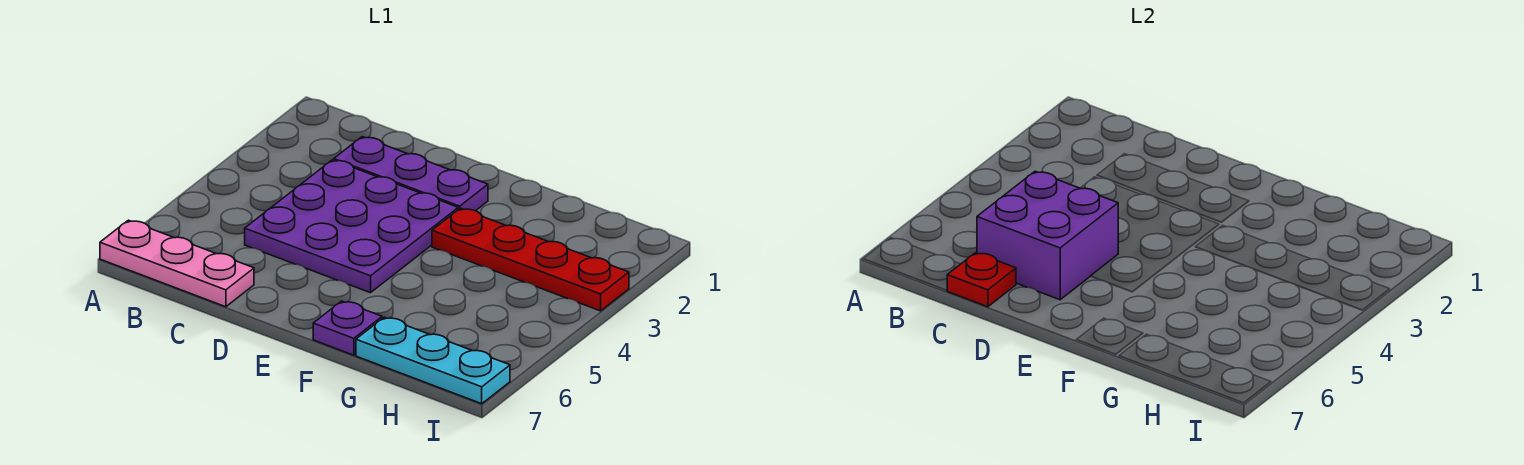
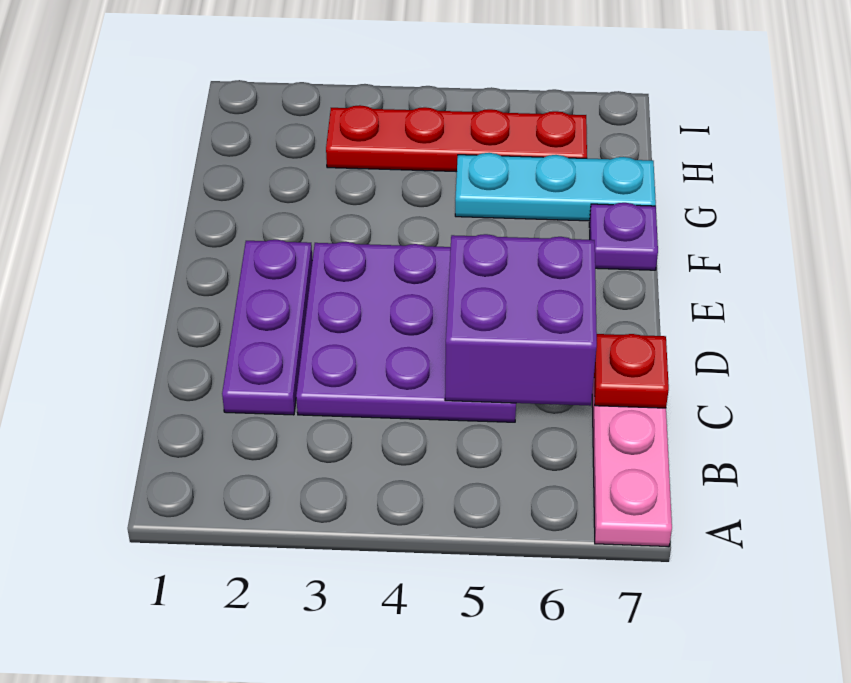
red plate F3:I3 level 1 -> red plate H3:H6 level 1
cyan plate G7:I7 level 1 -> cyan plate G5:G7 level 1

